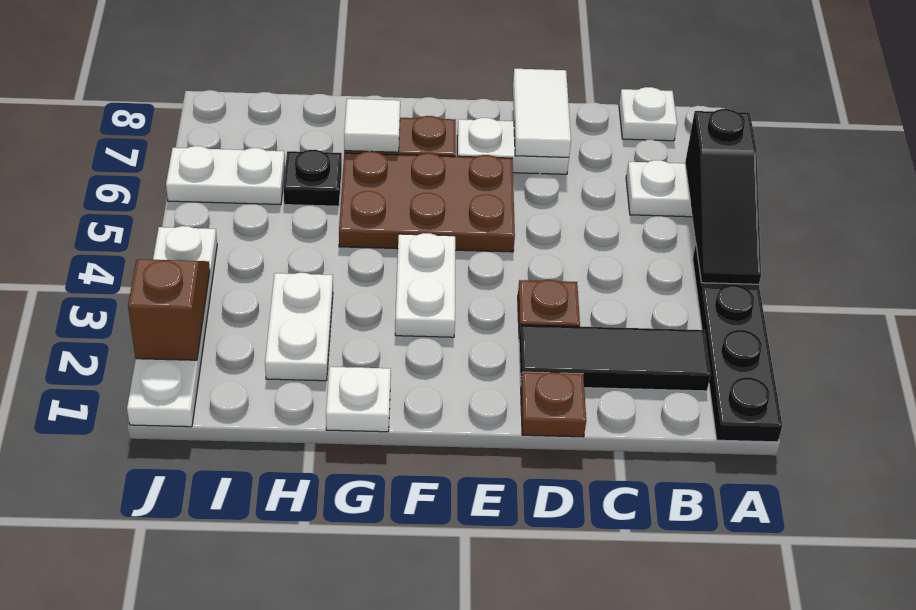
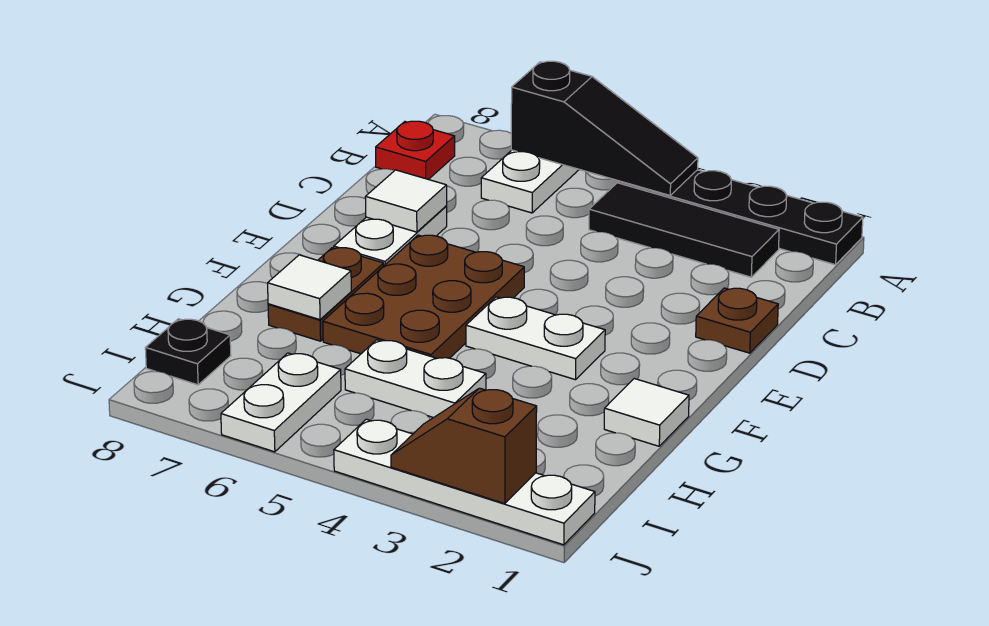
black tile B2:D2 level 1 -> black tile B2:B4 level 1
white plate B8 level 1 -> red plate B8 level 1
brown plate D3 level 1 -> none
white tile D7:D8 level 2 -> white tile D7 level 2
white plate G1 level 1 -> white tile G1 level 1
white plate H2:H3 level 1 -> white plate H4:H5 level 1
black plate H6 level 1 -> black plate I8 level 1

